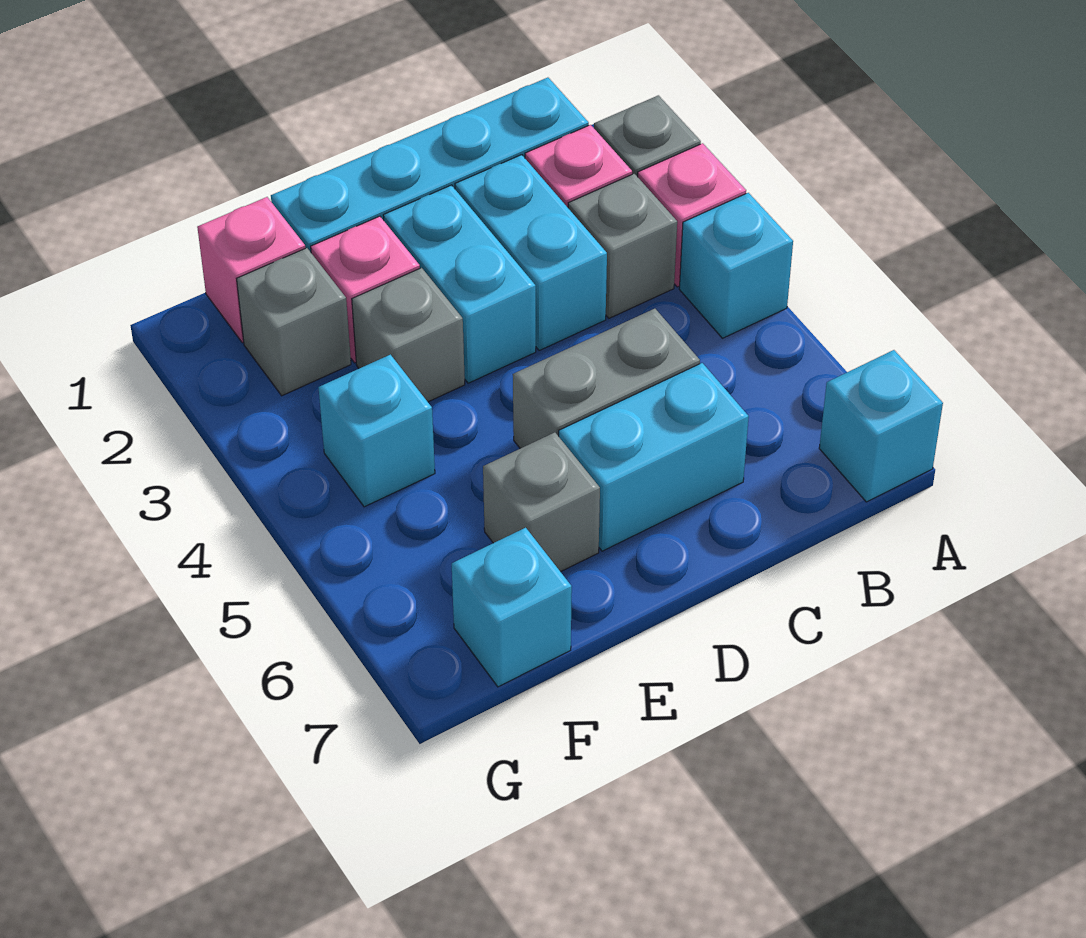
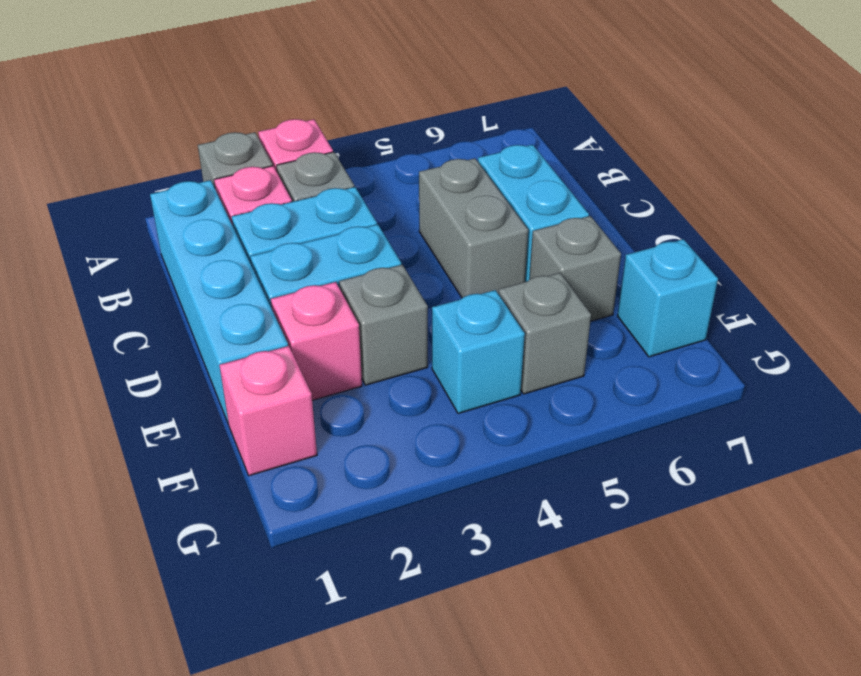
cyan brick A4 level 1 -> none
cyan brick A7 level 1 -> none
grey brick F2 level 1 -> grey brick F5 level 1

